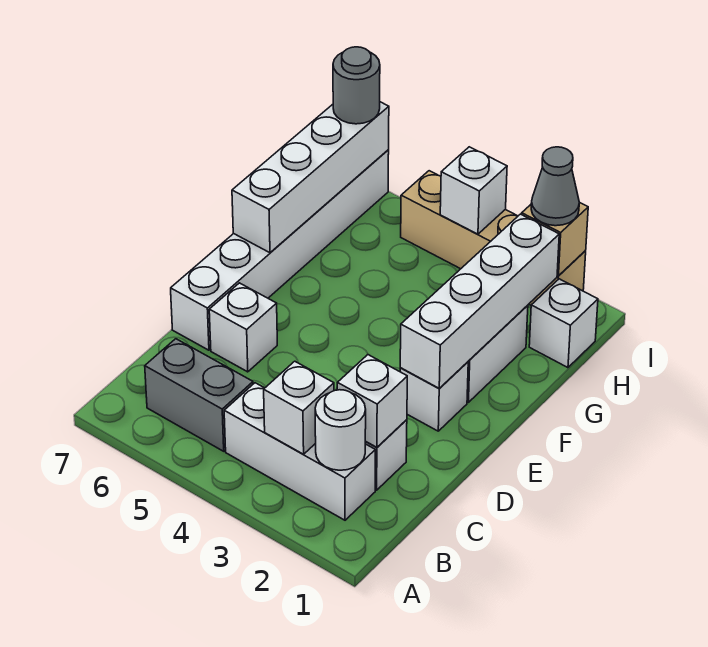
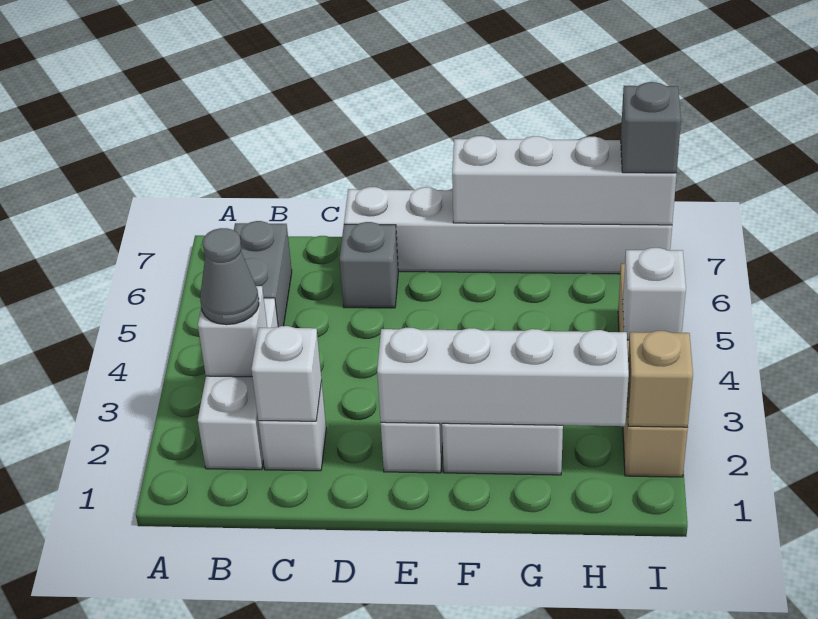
white round brick B2 level 2 -> none
white brick D6 level 1 -> grey brick D6 level 1
white brick H1 level 1 -> none
grey cone I2 level 3 -> grey cone B3 level 3
grey round brick I7 level 3 -> grey brick I7 level 3

